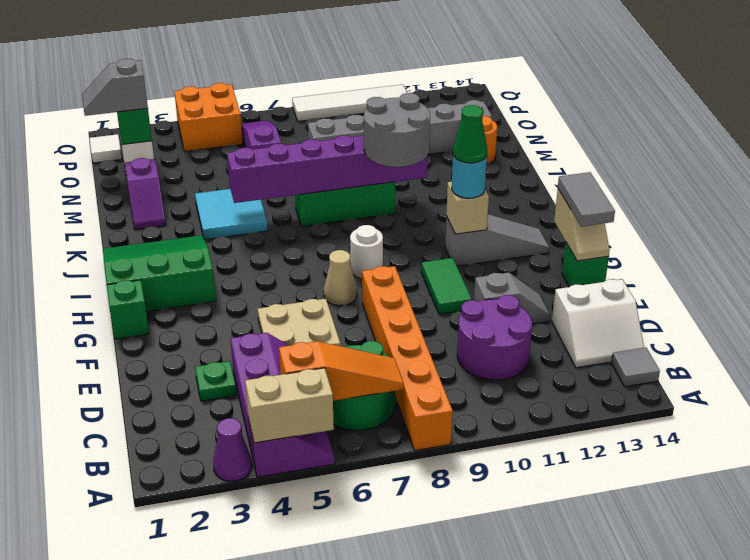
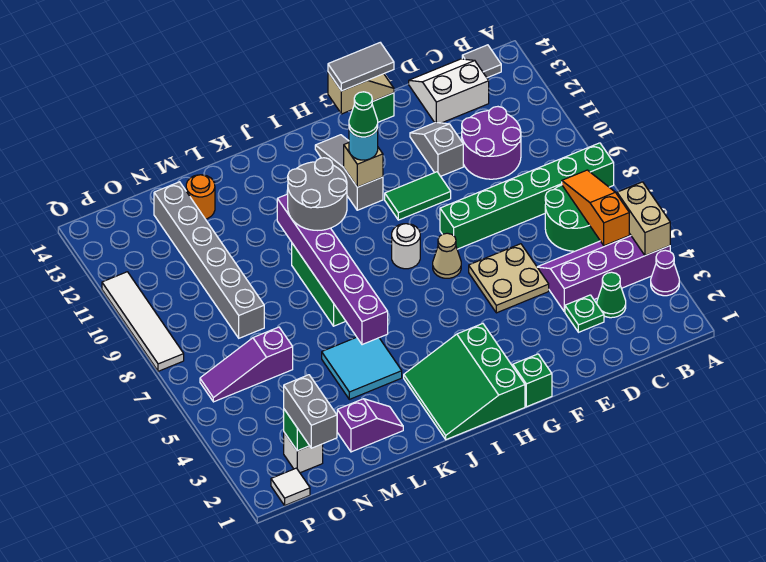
orange brick A8:F8 level 1 -> green brick A8:F8 level 1
none -> green cone C3 level 1
white slope C13:D14 level 1 top D -> white slope C13:D14 level 1 top 13
grey slope O1:O2 level 3 top 2 -> grey brick O1:O2 level 3
orange brick P4:Q5 level 1 -> none

